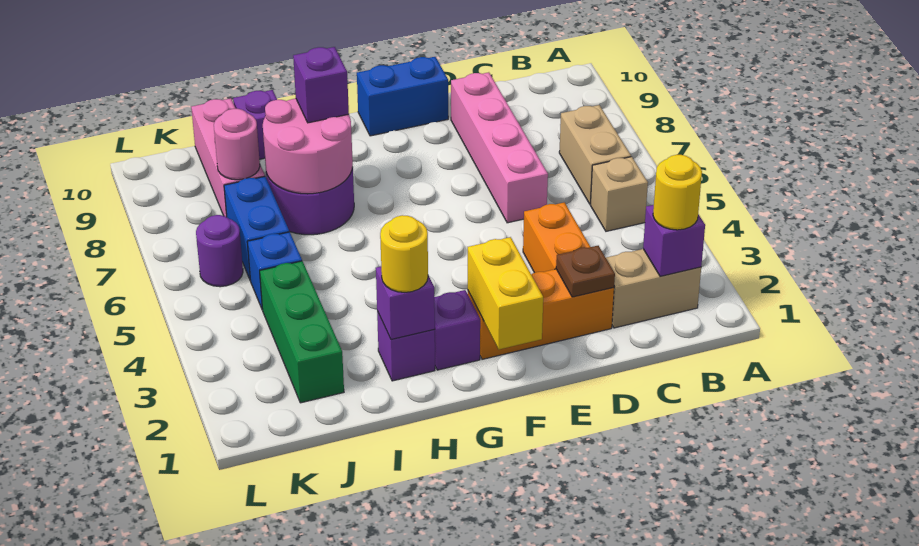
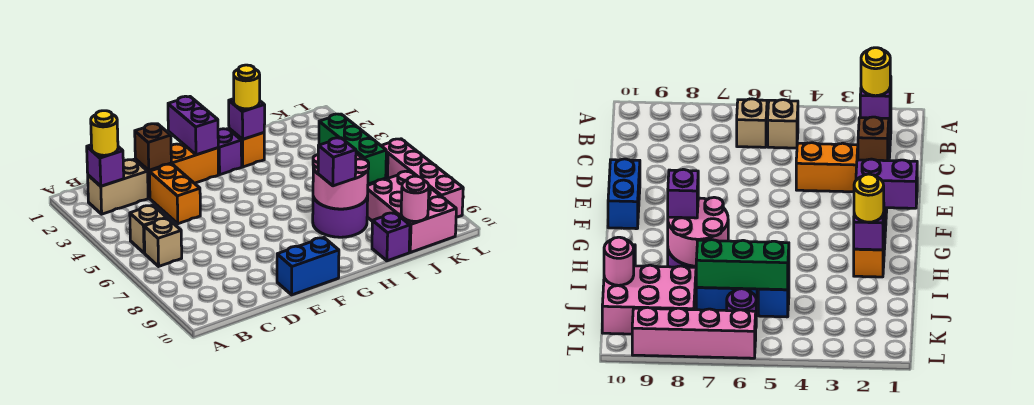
tan brick B6:B7 level 1 -> tan brick B6 level 1
brown plate D2 level 2 -> brown brick D2 level 2
pink brick D6:D9 level 1 -> pink brick L6:L9 level 1
yellow brick F1:F2 level 2 -> purple brick F1:F2 level 2
purple brick H2 level 1 -> orange brick H2 level 1
green brick J2:J4 level 1 -> green brick J5:J7 level 2
pink brick J8:J10 level 1 -> pink brick J8:K10 level 1
pink round brick J8 level 2 -> pink round brick J10 level 2

